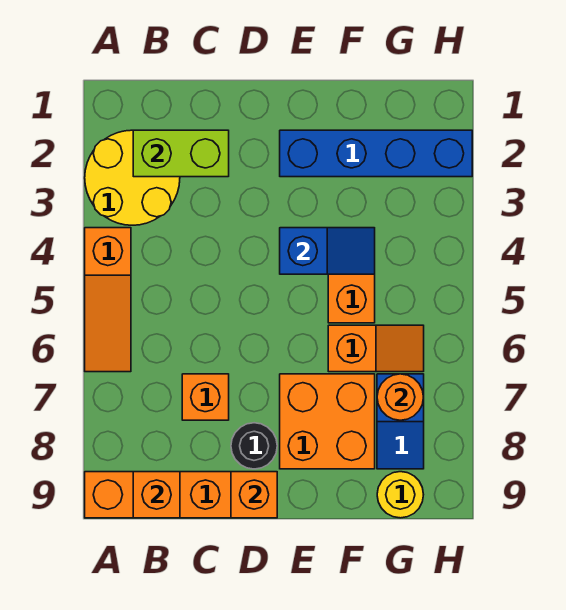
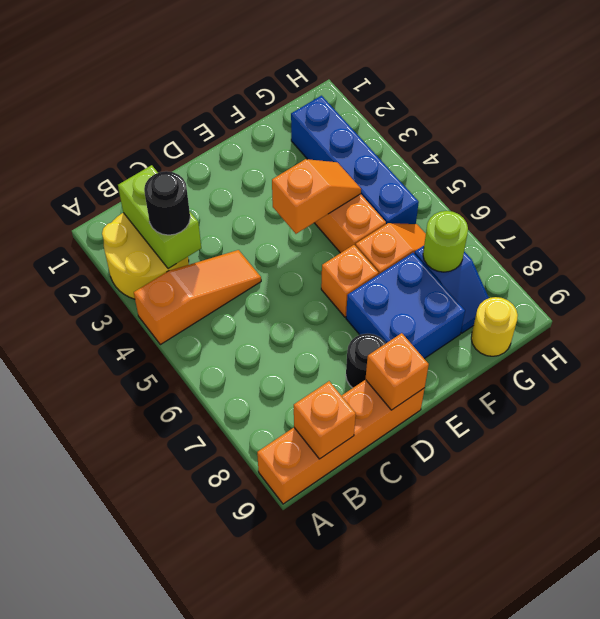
orange slope A4:A6 level 1 top 4 -> orange slope A4:C4 level 1 top A
lime brick B2:C2 level 2 -> lime brick B2:B3 level 2
none -> black round brick B3 level 3
orange brick C7 level 1 -> orange brick E6 level 1
blue brick E2:H2 level 1 -> blue brick G2:G5 level 1
blue slope E4:F4 level 2 top E -> orange slope E4:F4 level 2 top E
orange brick E7:F8 level 1 -> blue brick E7:F8 level 1
orange round brick G7 level 2 -> lime round brick G7 level 2

